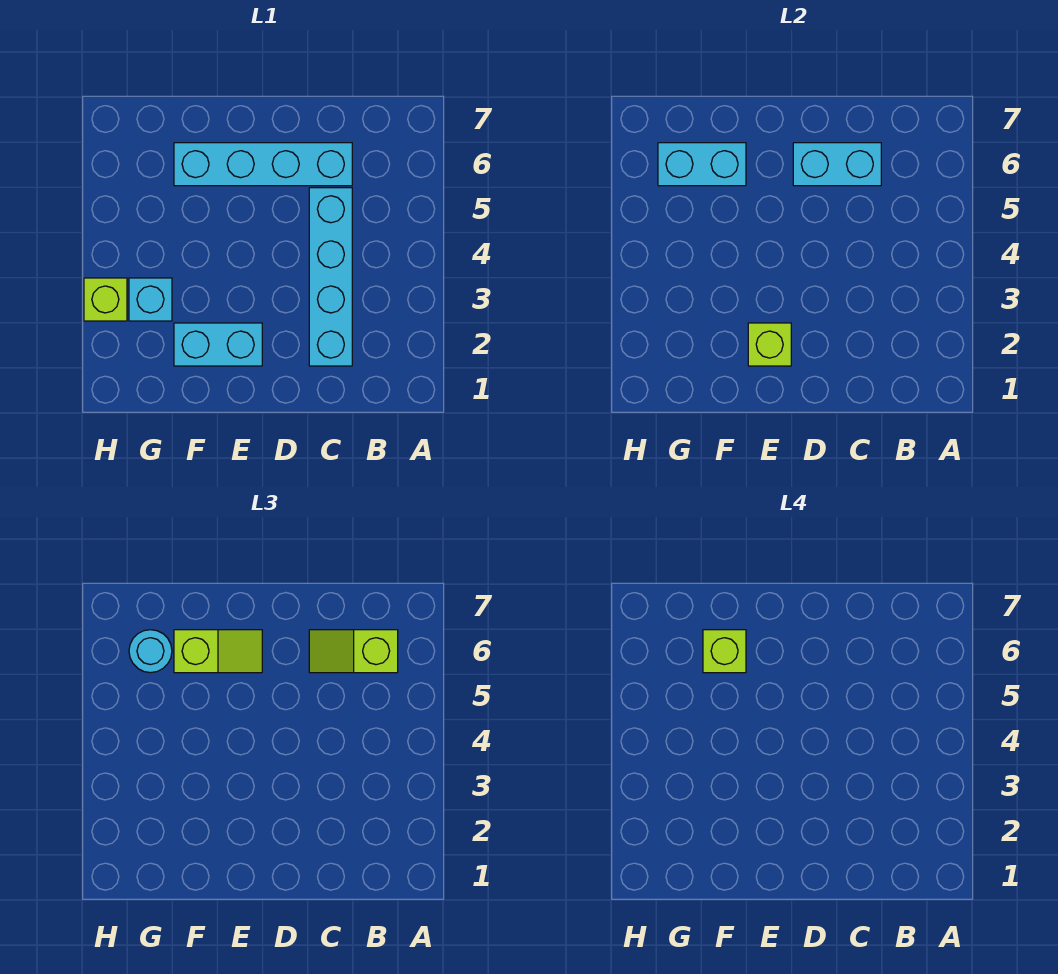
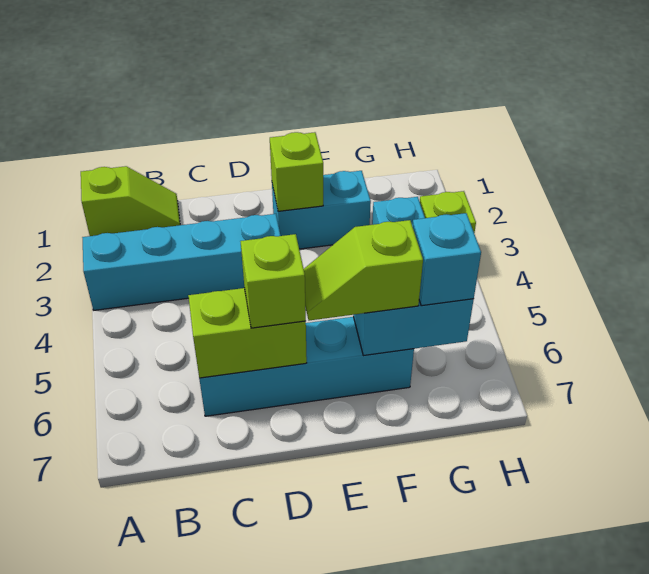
lime slope B6:C6 level 3 top B -> lime slope A1:B1 level 1 top A
cyan brick C2:C5 level 1 -> cyan brick A3:D3 level 1
cyan brick C6:D6 level 2 -> lime brick C6:D6 level 2
lime brick F6 level 4 -> lime brick D6 level 3
cyan round brick G6 level 3 -> cyan brick G6 level 3

